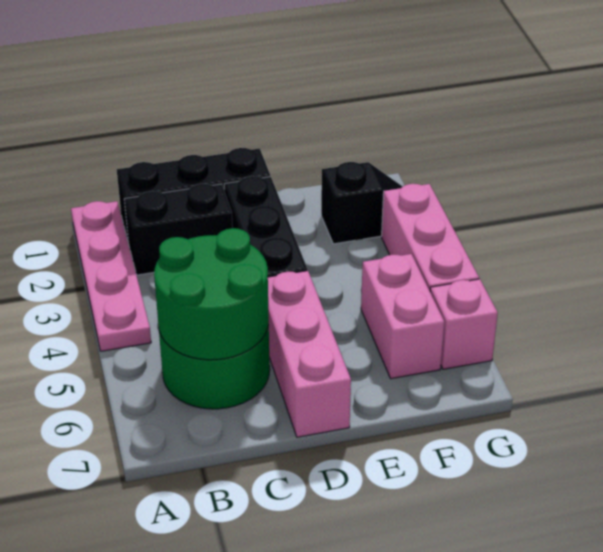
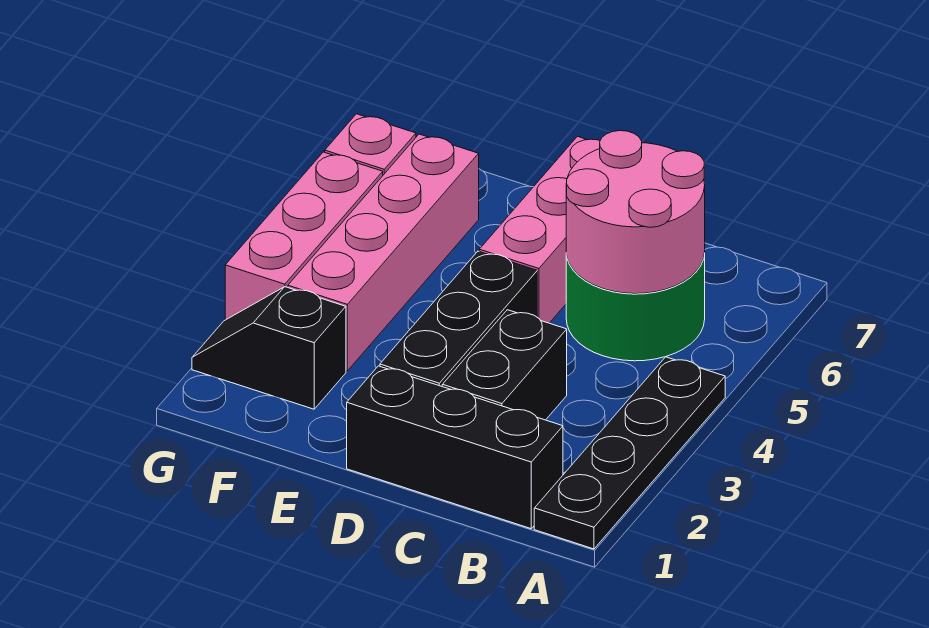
pink plate A1:A4 level 1 -> black plate A1:A4 level 1
black brick B2:C2 level 1 -> black brick C2:C3 level 1
green round brick B5:C6 level 2 -> pink round brick B5:C6 level 2
pink brick F5:F6 level 1 -> pink brick F3:F6 level 1

